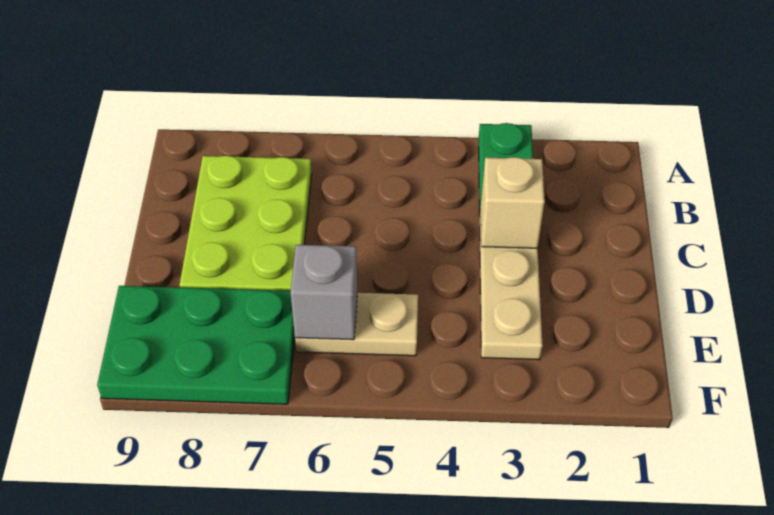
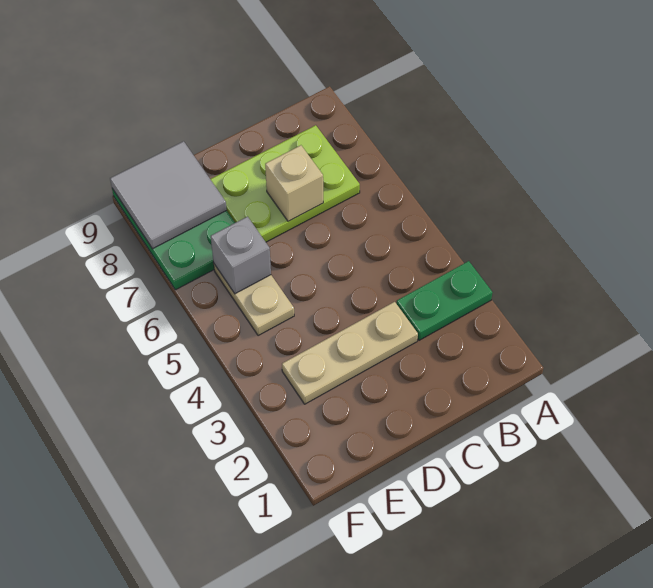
tan brick C3 level 2 -> tan brick C7 level 2
none -> grey tile E8:F9 level 2

